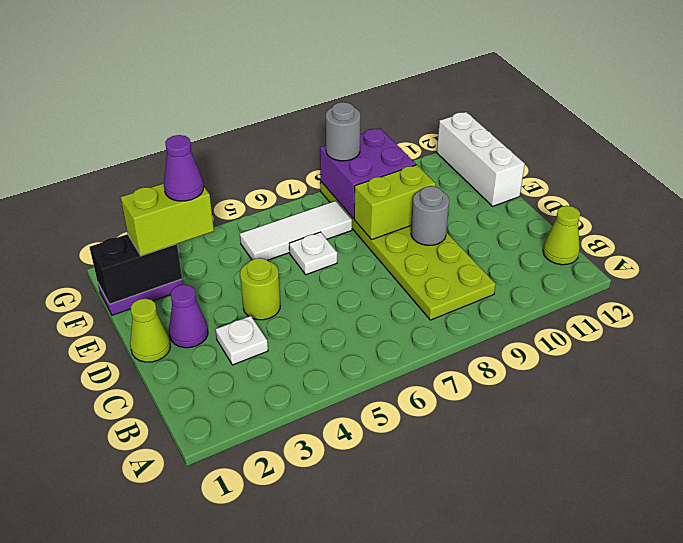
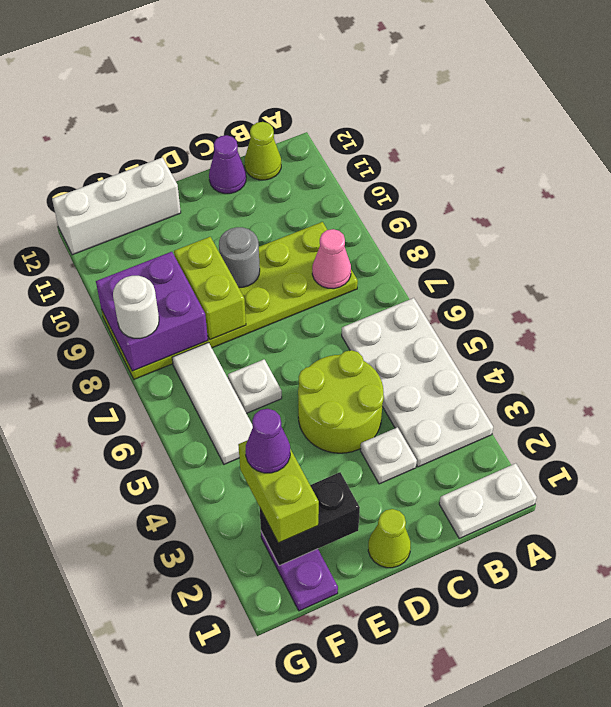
none -> white plate A1:B1 level 1
none -> white plate A3:B6 level 1
none -> pink cone B8 level 2
purple cone D2 level 1 -> purple cone C12 level 1
lime round brick D4 level 1 -> lime round brick C4:D5 level 1
black brick F1:F2 level 2 -> black brick E2:F2 level 2
grey round brick G8 level 3 -> white round brick G8 level 3

